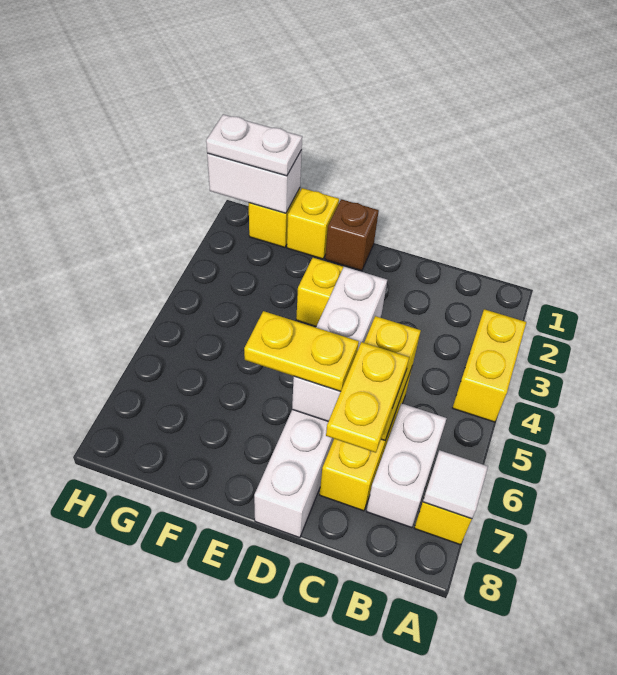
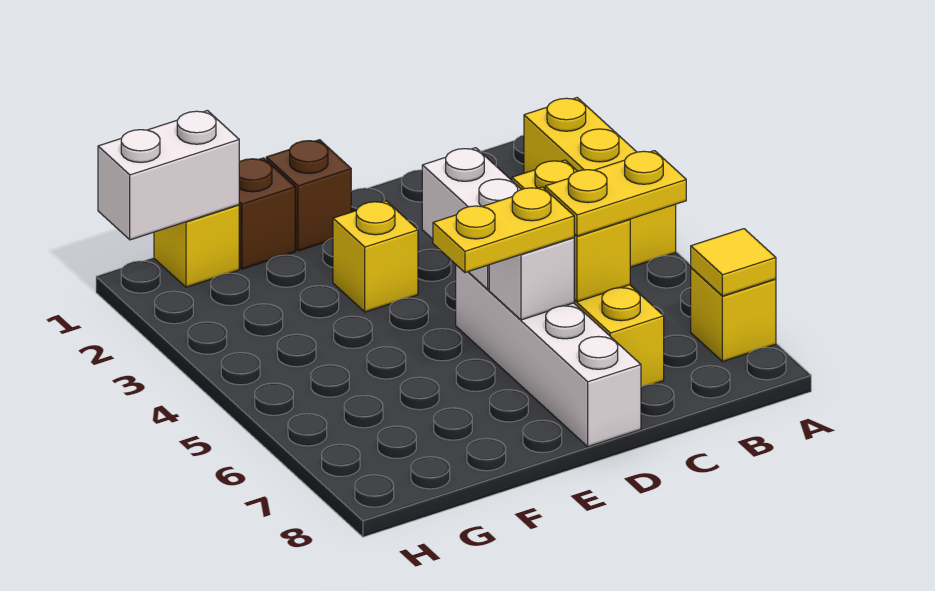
yellow brick A3:A4 level 1 -> yellow brick A2:A4 level 1
white tile A7 level 2 -> yellow tile A7 level 2
white brick B6:B7 level 1 -> none
yellow plate C6:C7 level 3 -> yellow plate B6:C6 level 3
yellow brick F1 level 1 -> brown brick F1 level 1
white plate G1:H1 level 3 -> none

